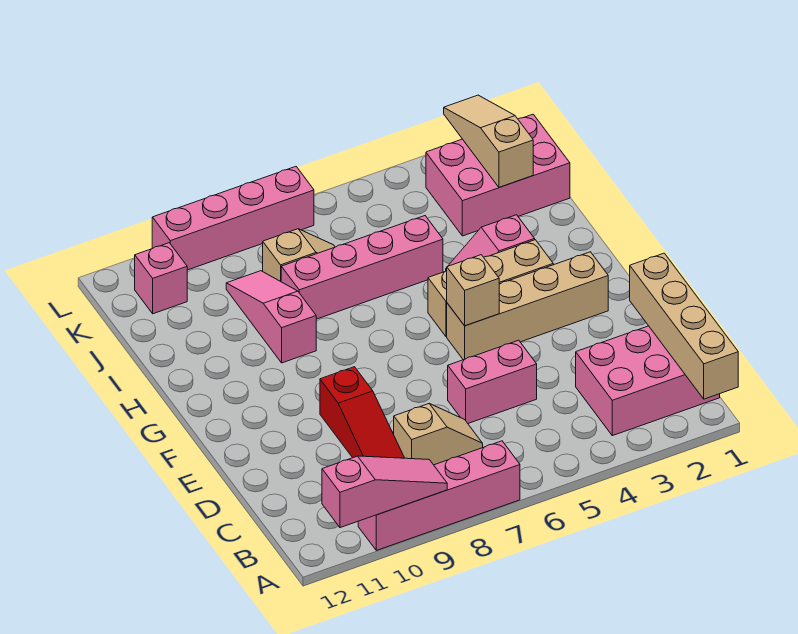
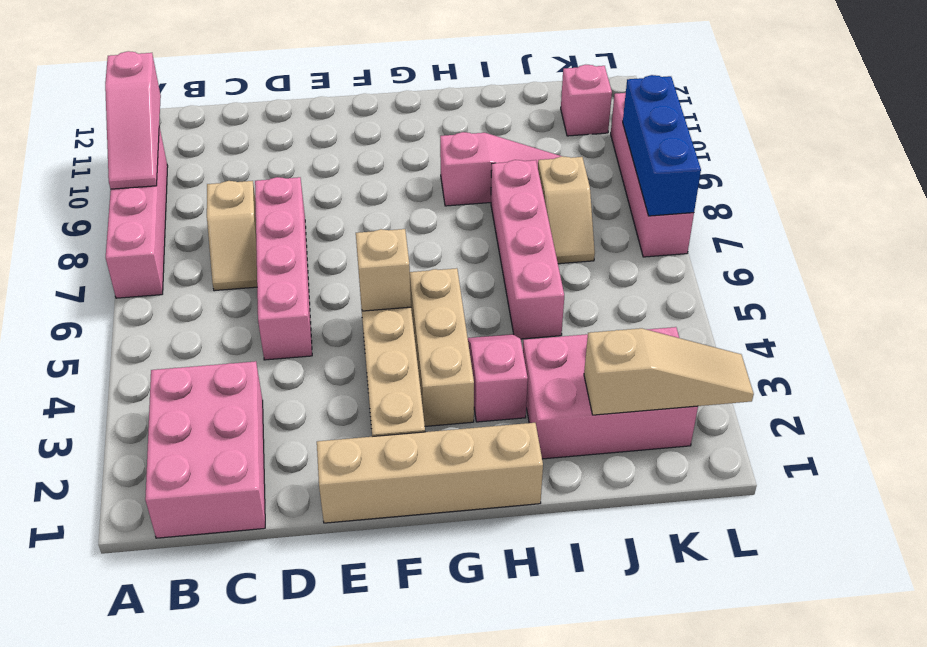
tan brick A1:D1 level 2 -> tan brick E1:H1 level 1
red slope C9:E9 level 1 top E -> none
pink brick D5:D6 level 1 -> pink brick D5:D8 level 1
pink brick J1:K3 level 1 -> pink brick I2:K3 level 1
none -> blue brick L7:L9 level 2

